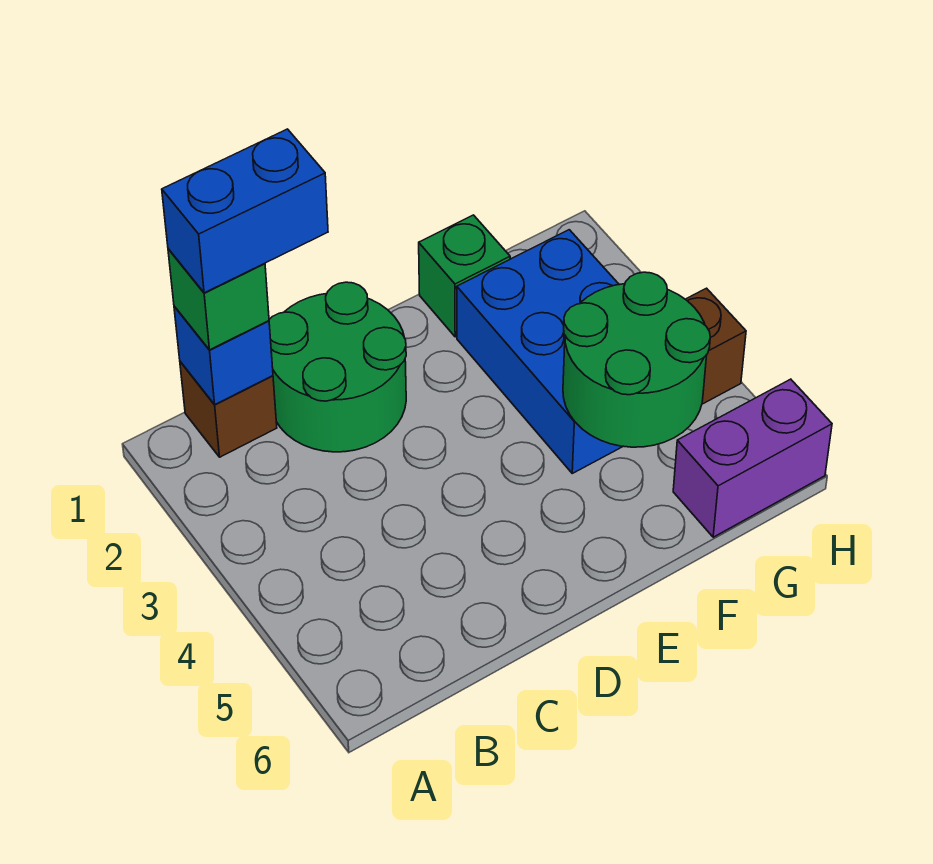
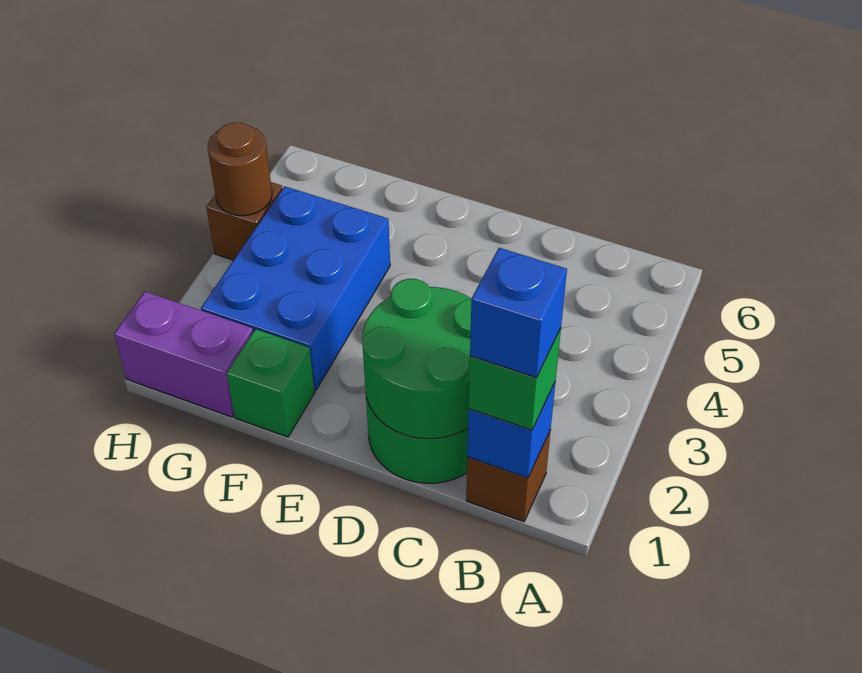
blue brick B1:C1 level 4 -> blue brick B1 level 4
green round brick F4:G5 level 2 -> green round brick C1:D2 level 2
purple brick G6:H6 level 1 -> purple brick G1:H1 level 1
none -> brown round brick H4 level 2

